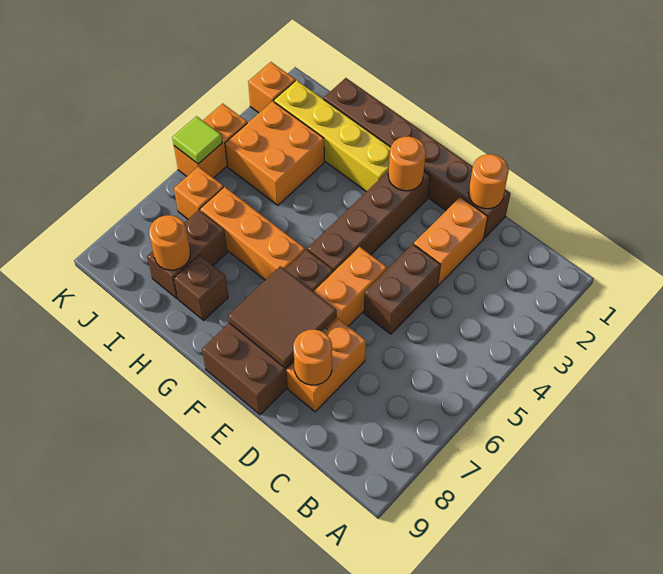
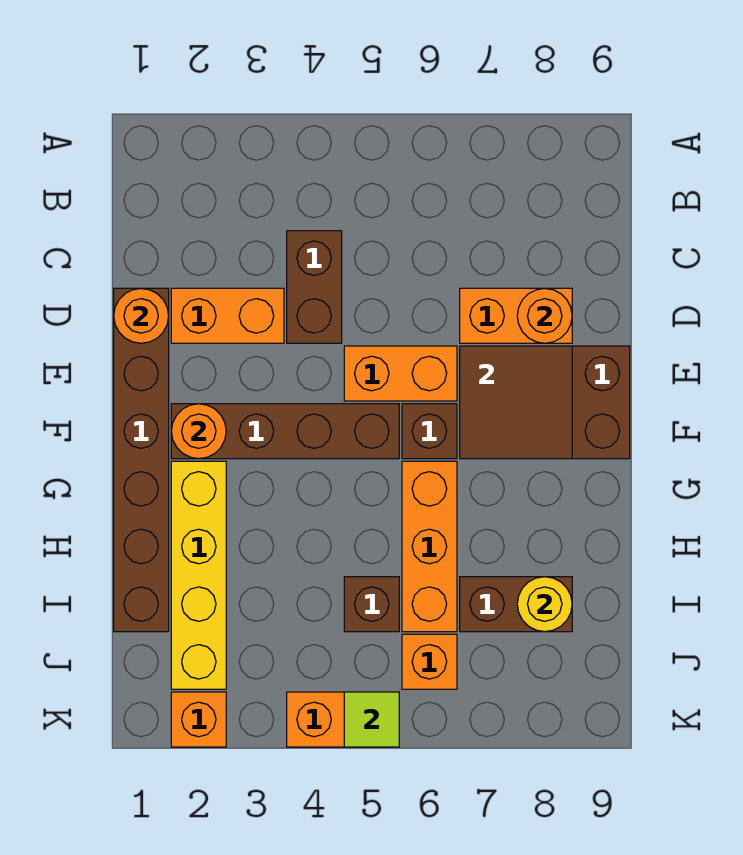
brown brick D4:D5 level 1 -> brown brick C4:D4 level 1
brown brick H8 level 1 -> brown brick I5 level 1
orange brick I3:J4 level 1 -> none
orange round brick I8 level 2 -> yellow round brick I8 level 2

